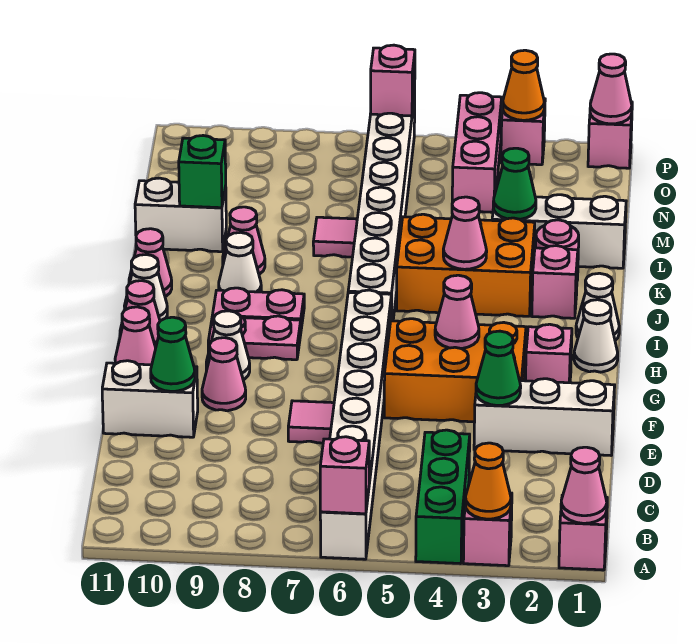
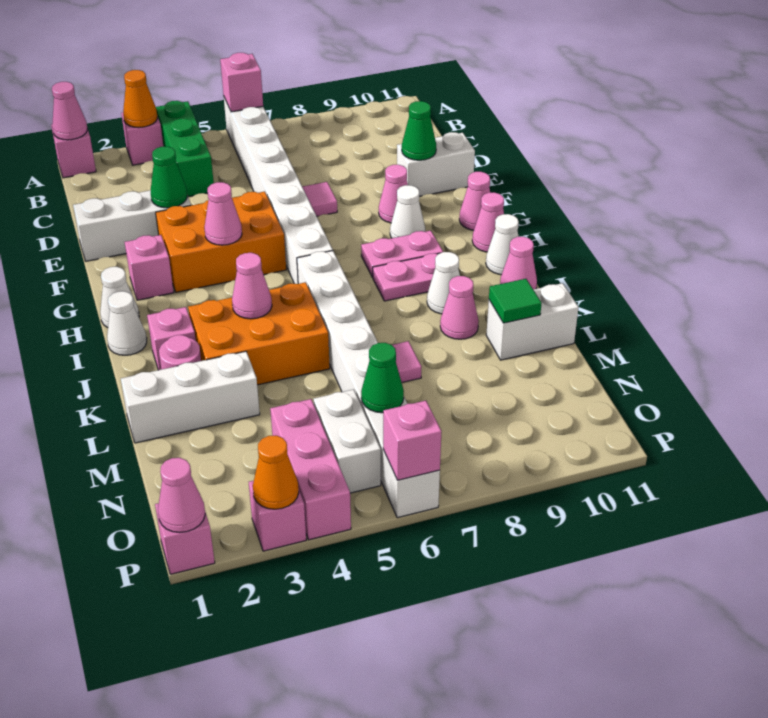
green cone L3 level 2 -> green cone N6 level 2
green brick L10 level 2 -> green tile L10 level 2
none -> white brick N5:O5 level 1

